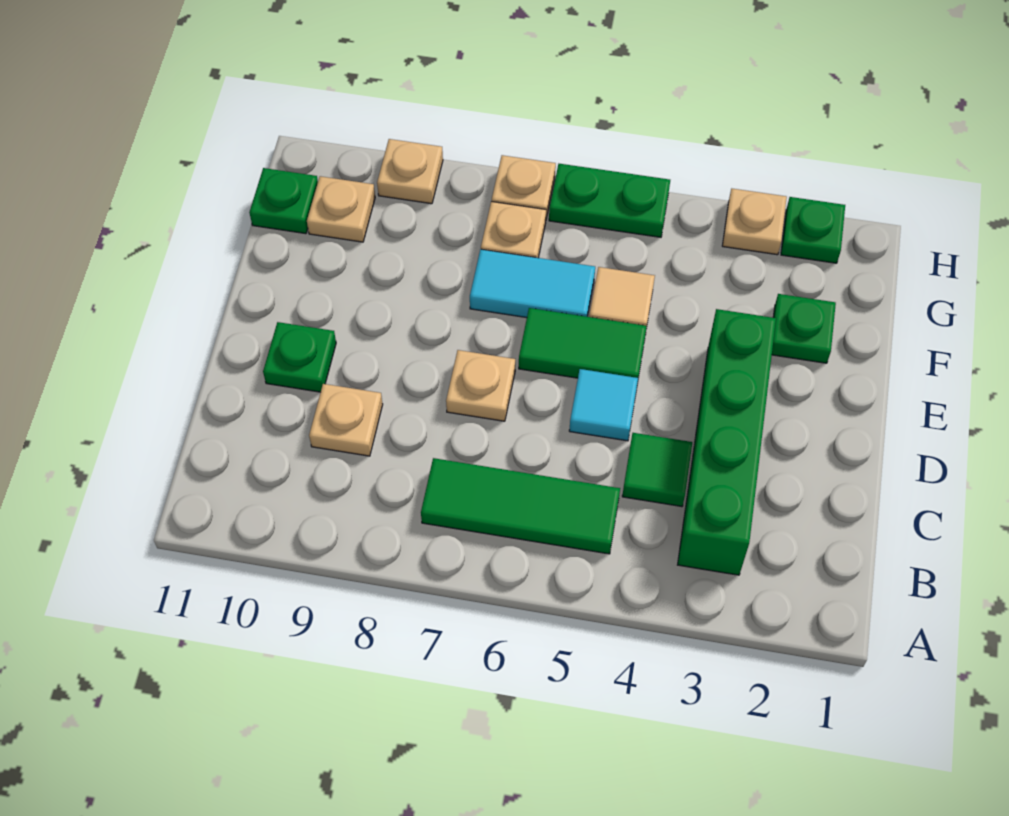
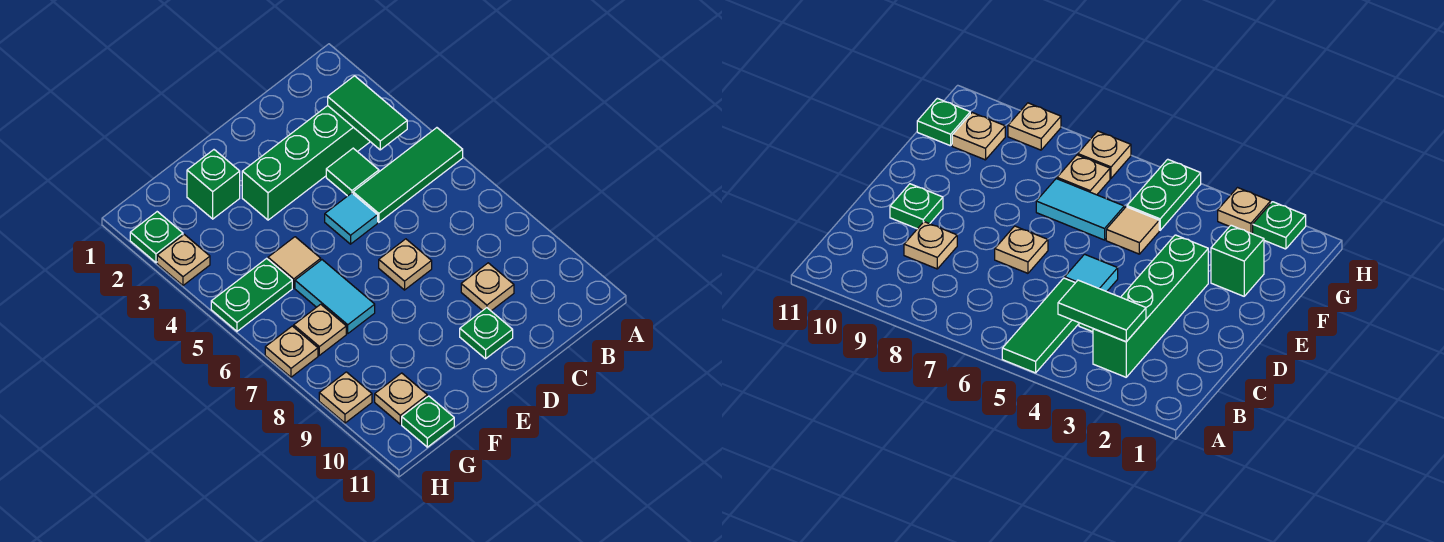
green tile B5:B7 level 1 -> green tile A5:C5 level 1
green tile E5:E6 level 1 -> green tile B3:B4 level 2
green plate F2 level 1 -> green brick F2 level 1
green plate H5:H6 level 1 -> green plate G5:H5 level 1

